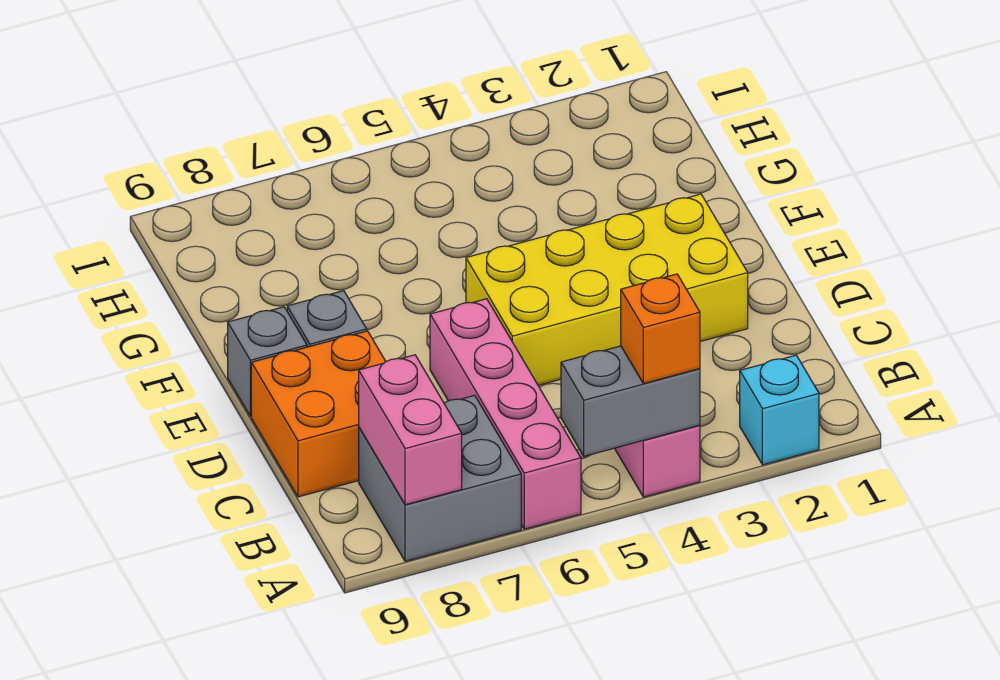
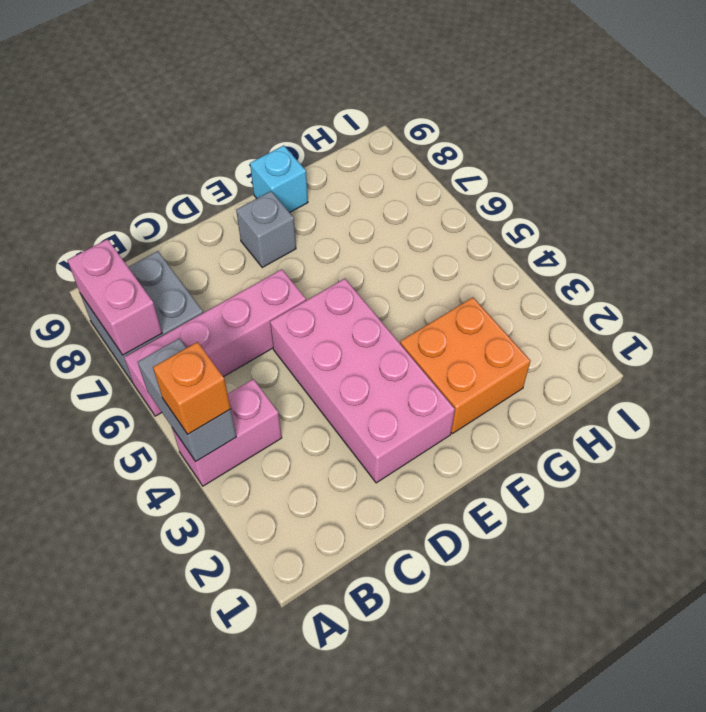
cyan brick A2 level 1 -> cyan brick F9 level 1
pink brick A8:B8 level 2 -> pink brick A7:A8 level 2
orange brick C8:D9 level 1 -> orange brick F2:G3 level 1
yellow brick D2:E5 level 1 -> pink brick D2:E5 level 1
grey brick E9 level 1 -> none

